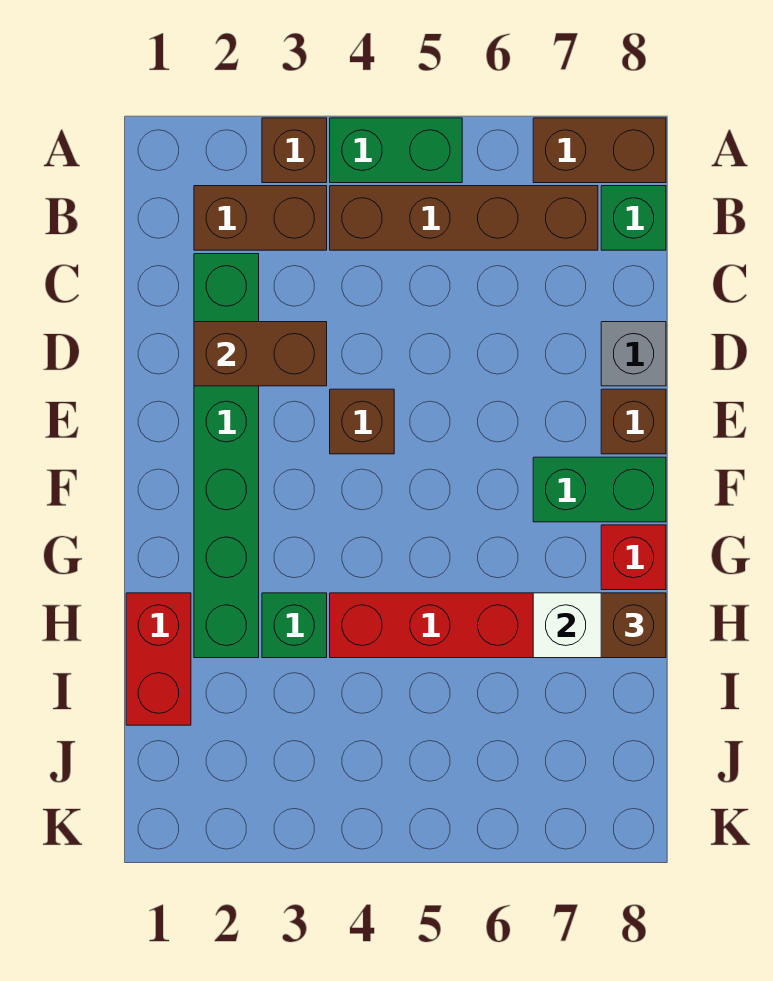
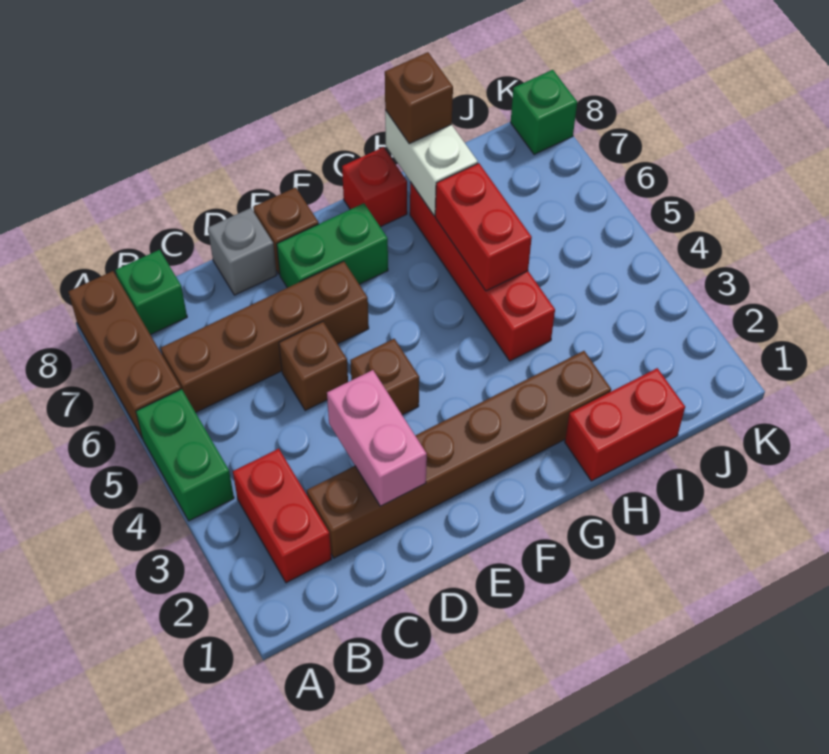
brown brick A3 level 1 -> brown brick D5 level 1
brown brick A7:A8 level 1 -> brown brick A6:A8 level 1
brown brick B2:B3 level 1 -> red brick B2:B3 level 1
brown brick B4:B7 level 1 -> brown brick B6:E6 level 1
green brick C2:H2 level 1 -> brown brick C2:H2 level 1
brown brick D2:D3 level 2 -> pink brick D2:D3 level 2
green brick F7:F8 level 1 -> green brick E7:F7 level 1
green brick H3 level 1 -> green brick K8 level 1
none -> red brick H5:H6 level 2

